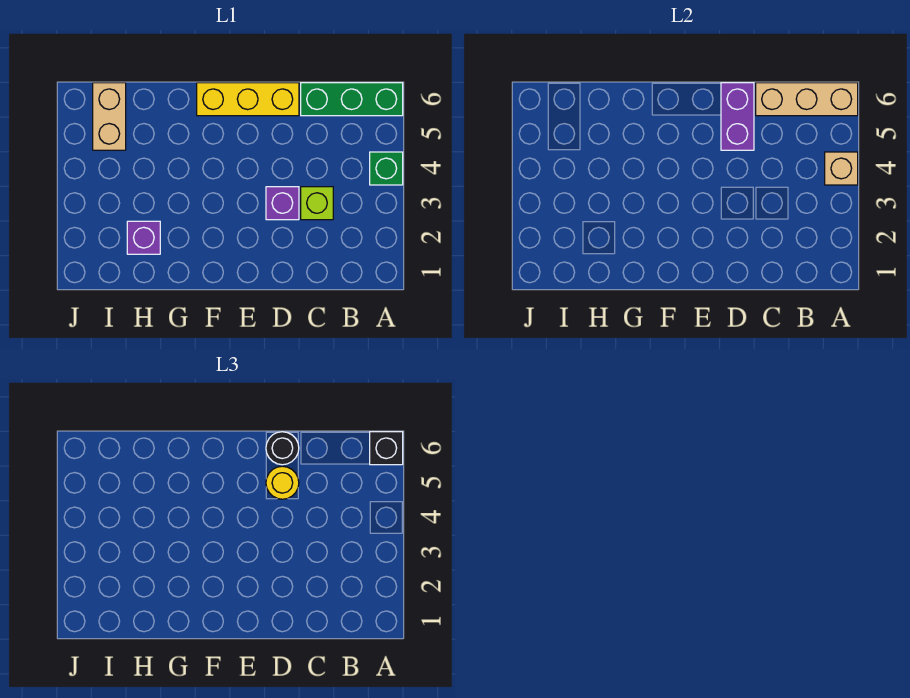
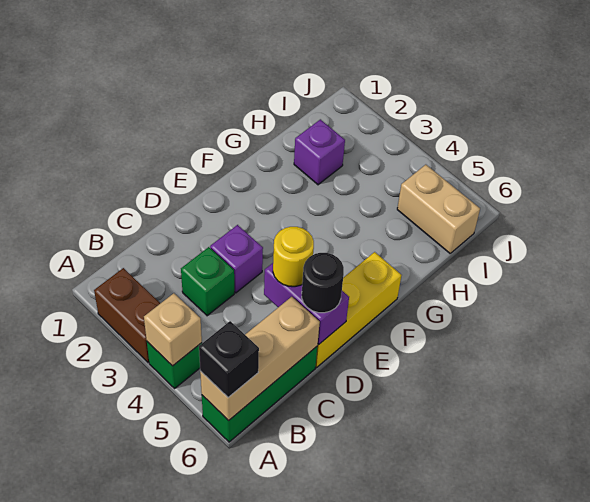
none -> brown brick A2:A3 level 1
lime brick C3 level 1 -> green brick C3 level 1

